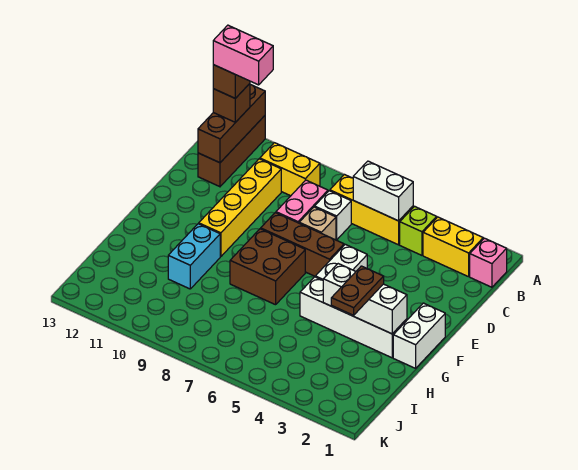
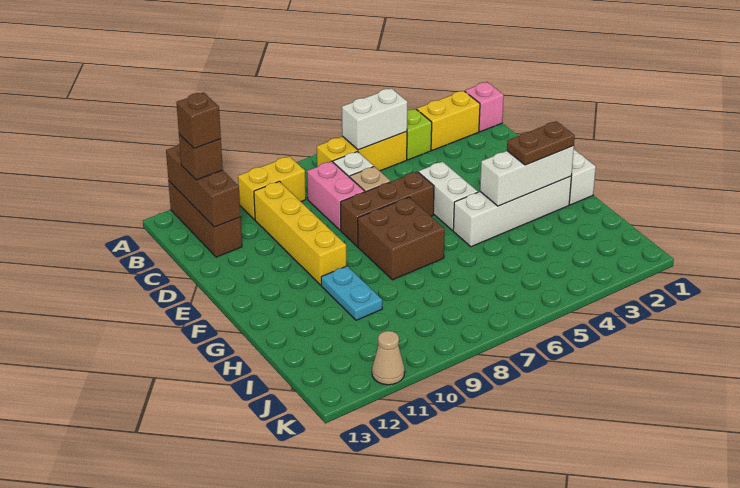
pink brick B11:B12 level 5 -> none
brown plate G3:H3 level 3 -> brown plate G2:G3 level 3
cyan brick G10:H10 level 1 -> cyan plate G10:H10 level 1
none -> tan cone K11 level 1

